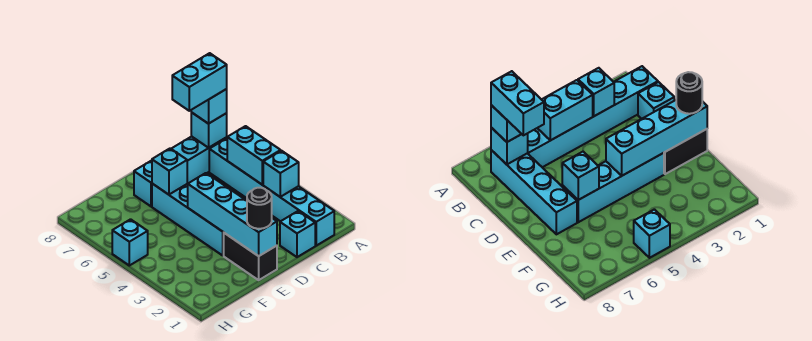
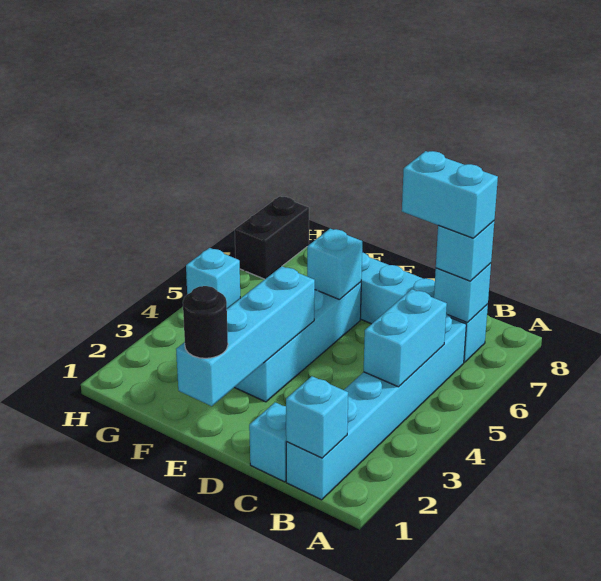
cyan brick B3 level 2 -> cyan brick B1 level 2
black brick E1:E2 level 1 -> black brick H7:H8 level 1

